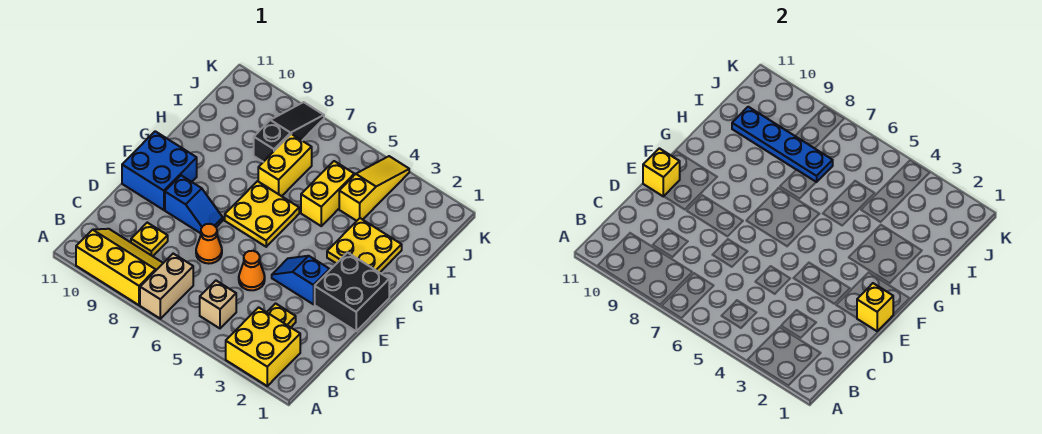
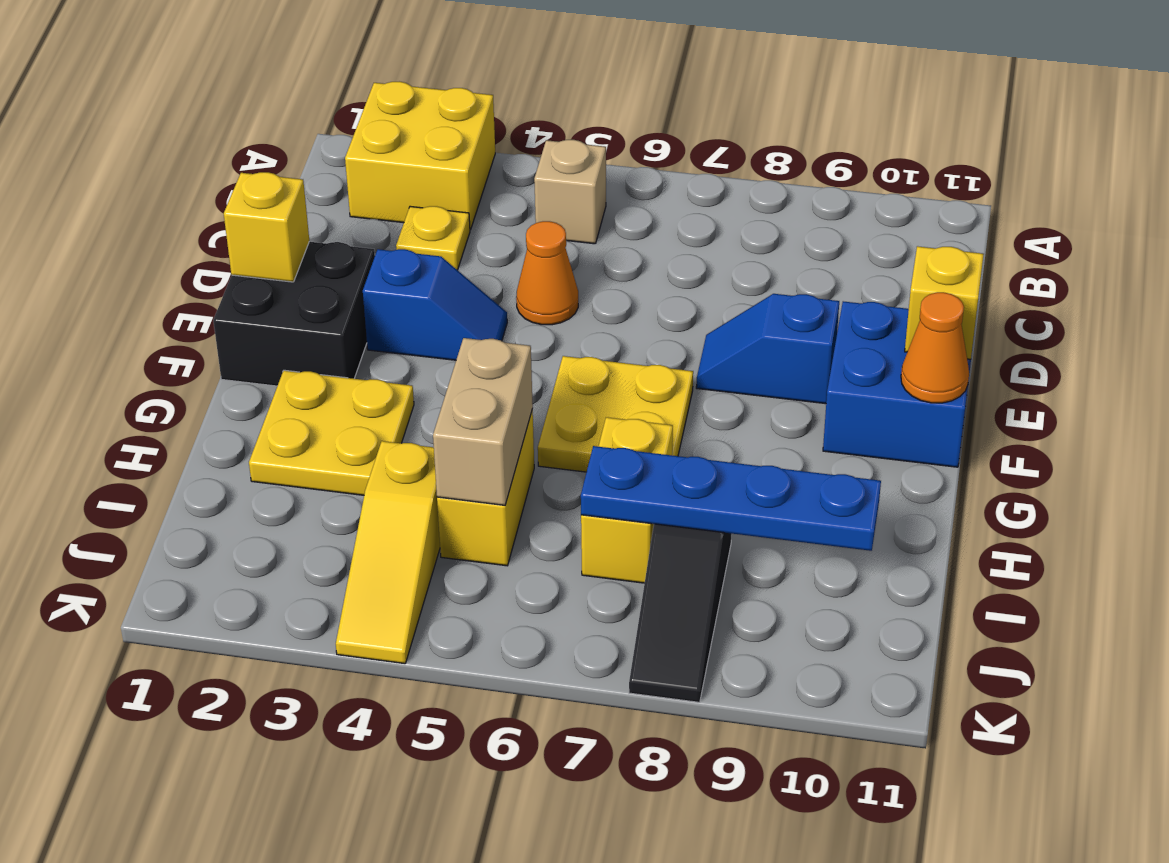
tan brick A7:B7 level 1 -> tan brick H5:I5 level 2
yellow slope A8:B10 level 1 top A -> none
yellow plate C9 level 1 -> none
orange cone D7 level 1 -> orange cone F11 level 2

